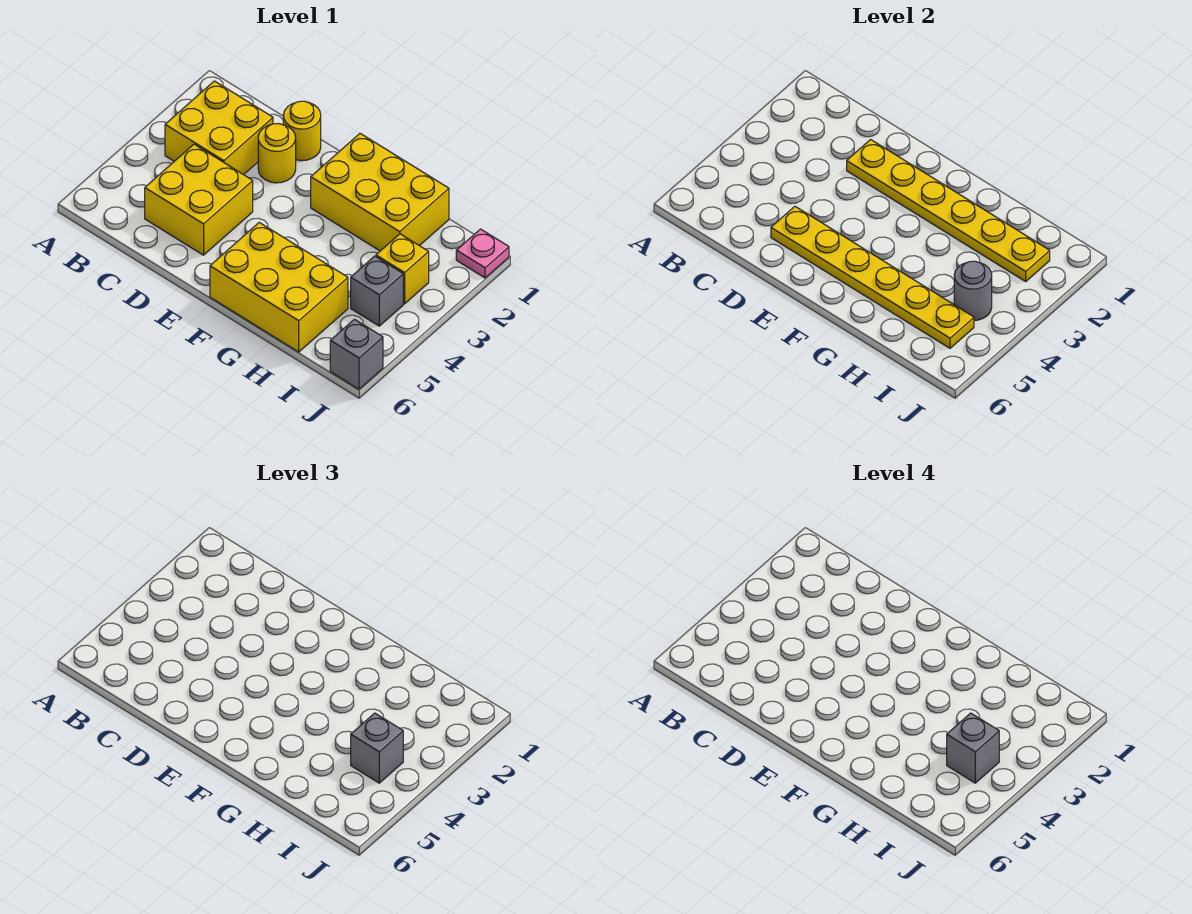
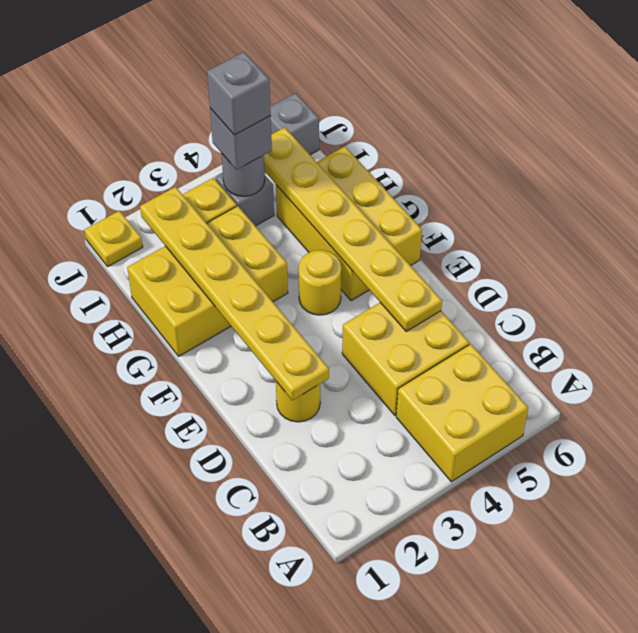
yellow brick B2:C3 level 1 -> yellow brick A4:B5 level 1
yellow round brick D1 level 1 -> yellow round brick F4 level 1
yellow brick F1:H2 level 1 -> yellow brick G1:H3 level 1
pink plate J1 level 1 -> yellow plate J1 level 1

